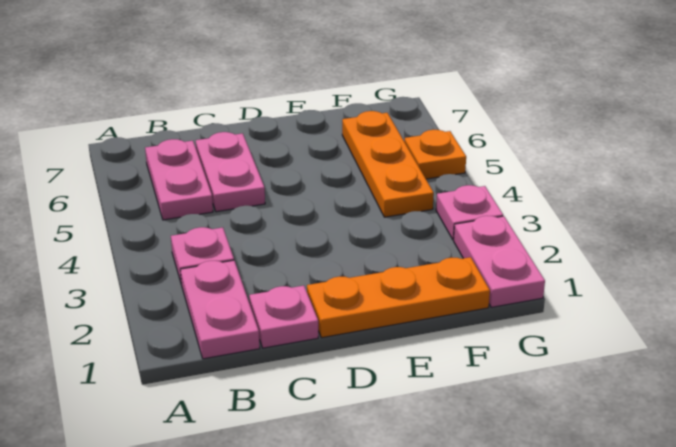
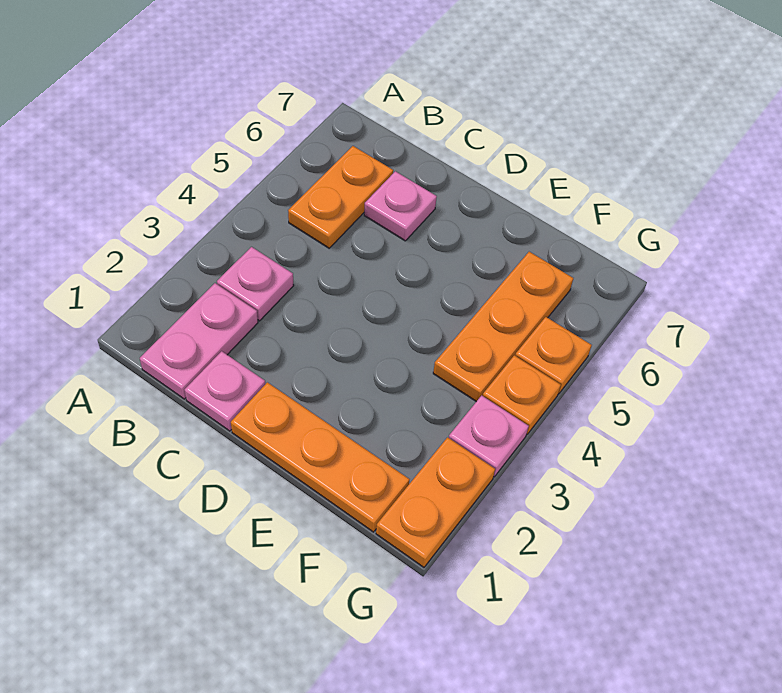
pink plate B5:B6 level 1 -> orange plate B5:B6 level 1
pink plate C5:C6 level 1 -> pink plate C6 level 1
pink plate G1:G2 level 1 -> orange plate G1:G2 level 1
none -> orange plate G4 level 1

